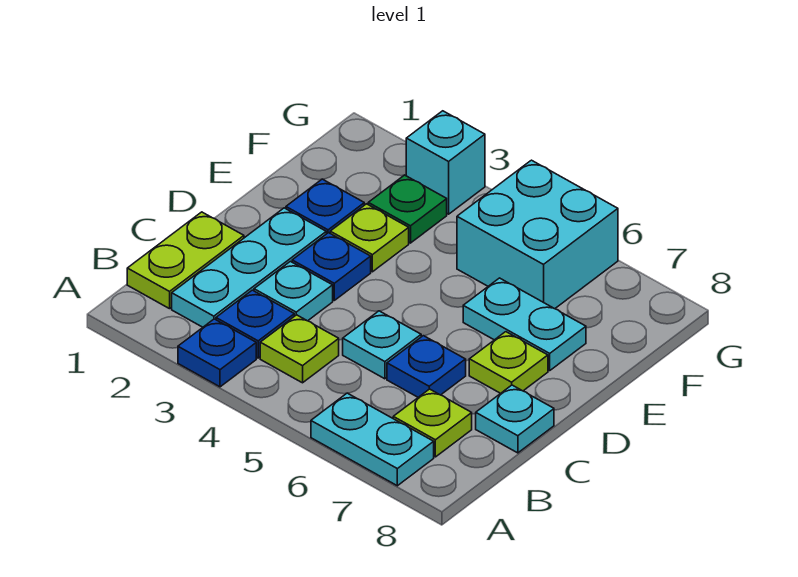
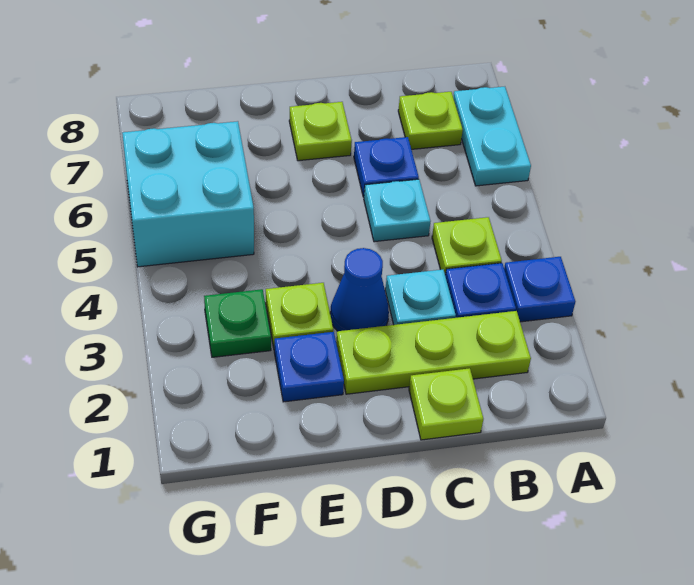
lime plate B1:C1 level 1 -> lime plate C1 level 1
cyan plate B2:D2 level 1 -> lime plate B2:D2 level 1
cyan plate C8 level 1 -> none
blue plate D3 level 1 -> blue cone D3 level 1
cyan plate E6:E7 level 1 -> none
cyan brick G3 level 1 -> none

